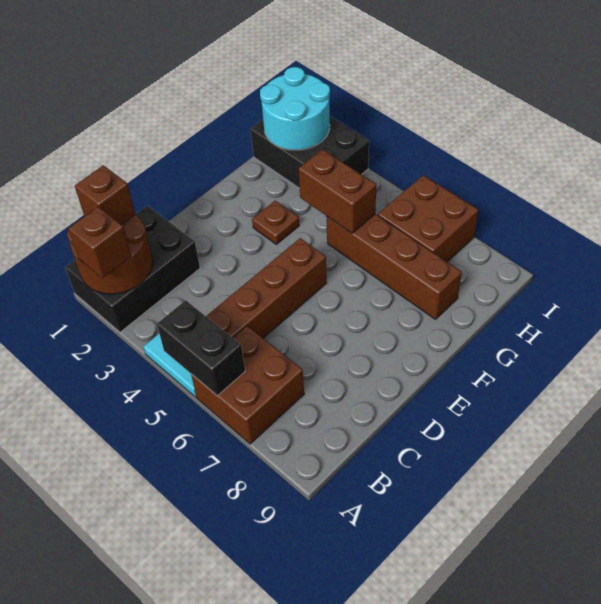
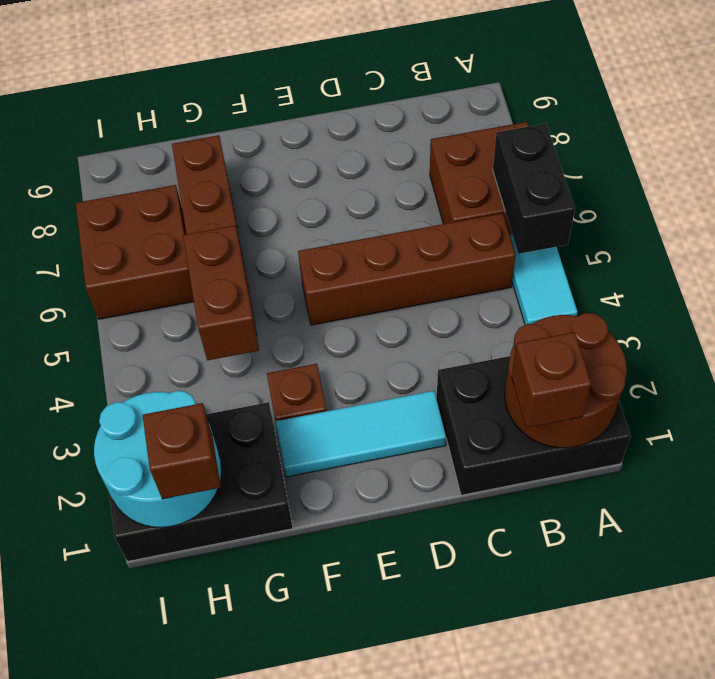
brown brick A2 level 3 -> brown brick H1 level 3
none -> cyan tile D2:F2 level 1
black brick H1:I3 level 1 -> black brick G1:I2 level 1

